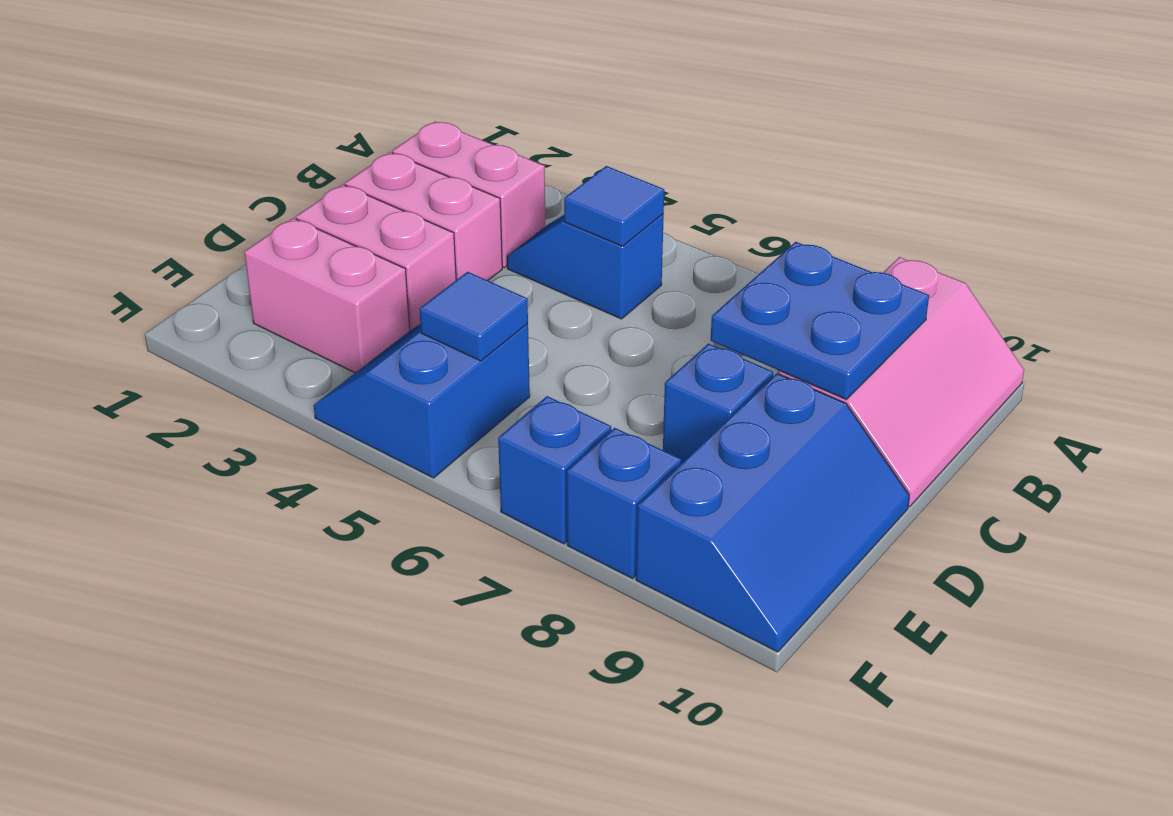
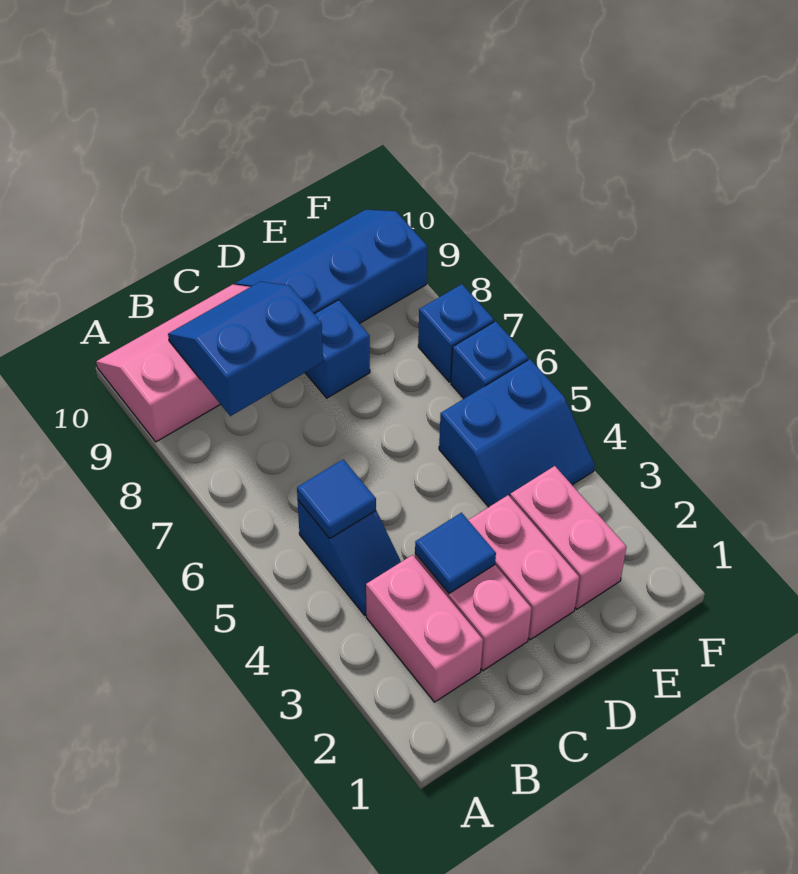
blue plate B8:C9 level 2 -> blue slope B8:C9 level 2 top 8
blue tile E5 level 2 -> blue tile C3 level 2
blue brick F8 level 1 -> blue brick F6 level 1

